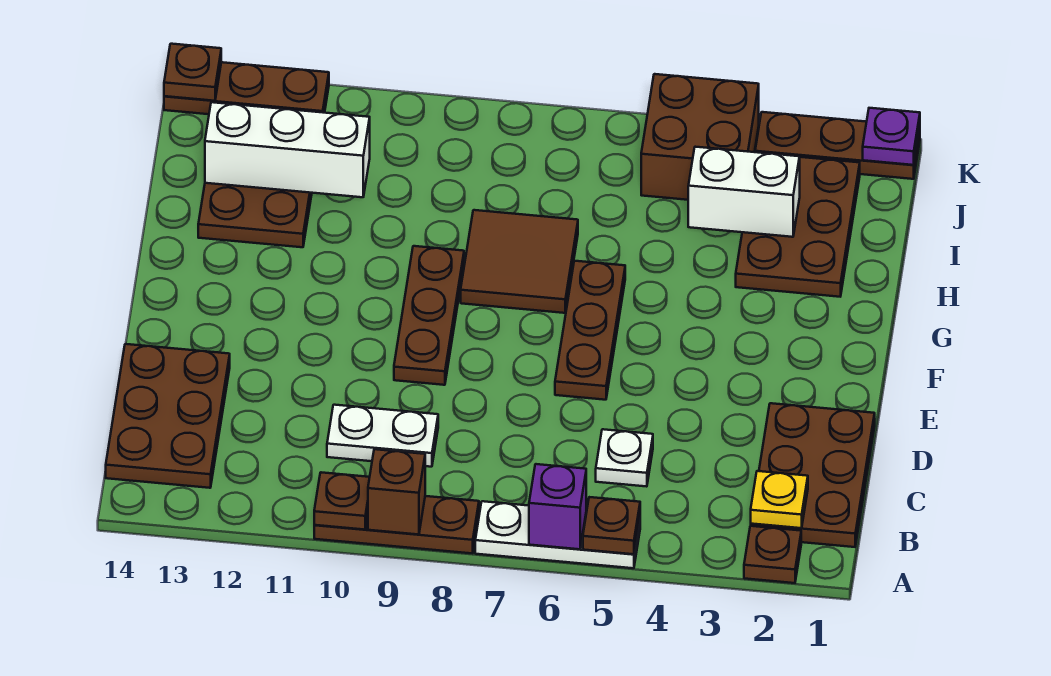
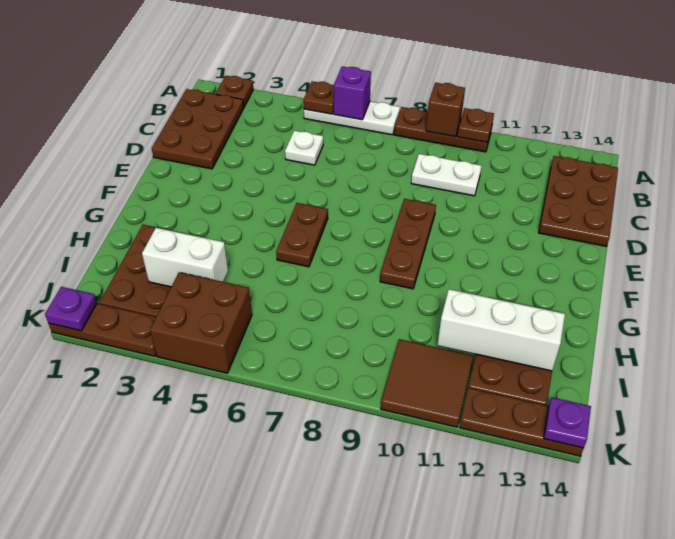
yellow plate B2 level 2 -> none
brown plate E6:G6 level 1 -> brown plate F6:G6 level 1
brown tile G7:H8 level 1 -> brown tile J10:K11 level 1
brown plate K14 level 2 -> purple plate K14 level 2

